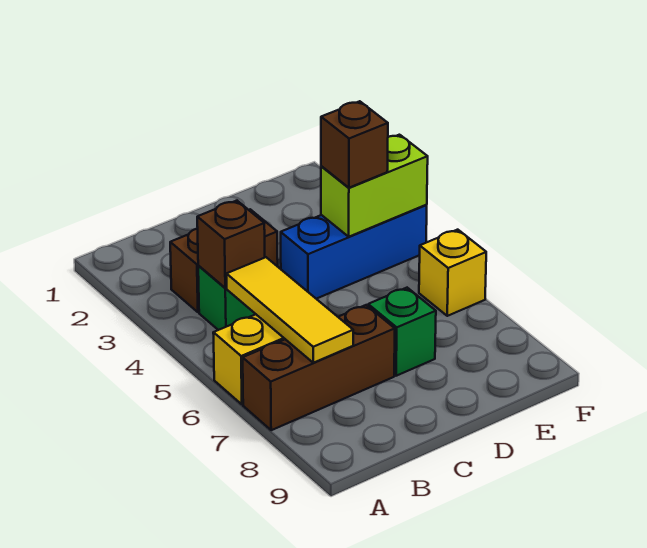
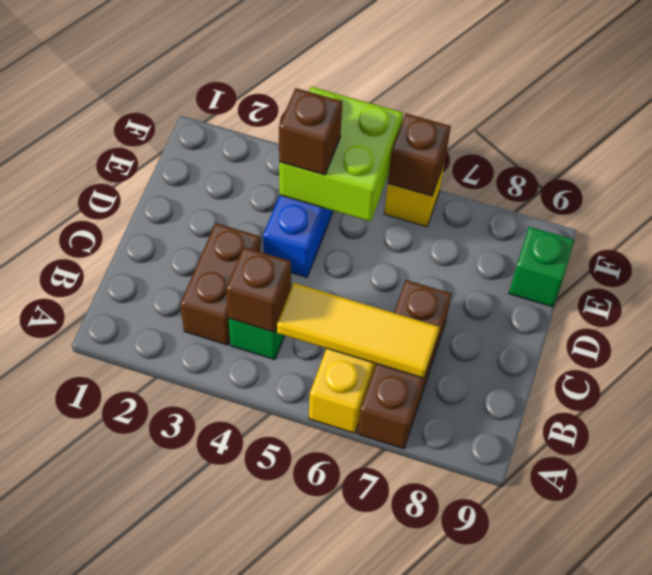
green brick D7 level 1 -> green brick E9 level 1
lime brick E4:F4 level 2 -> lime brick E4:F5 level 2
none -> brown brick F6 level 2

